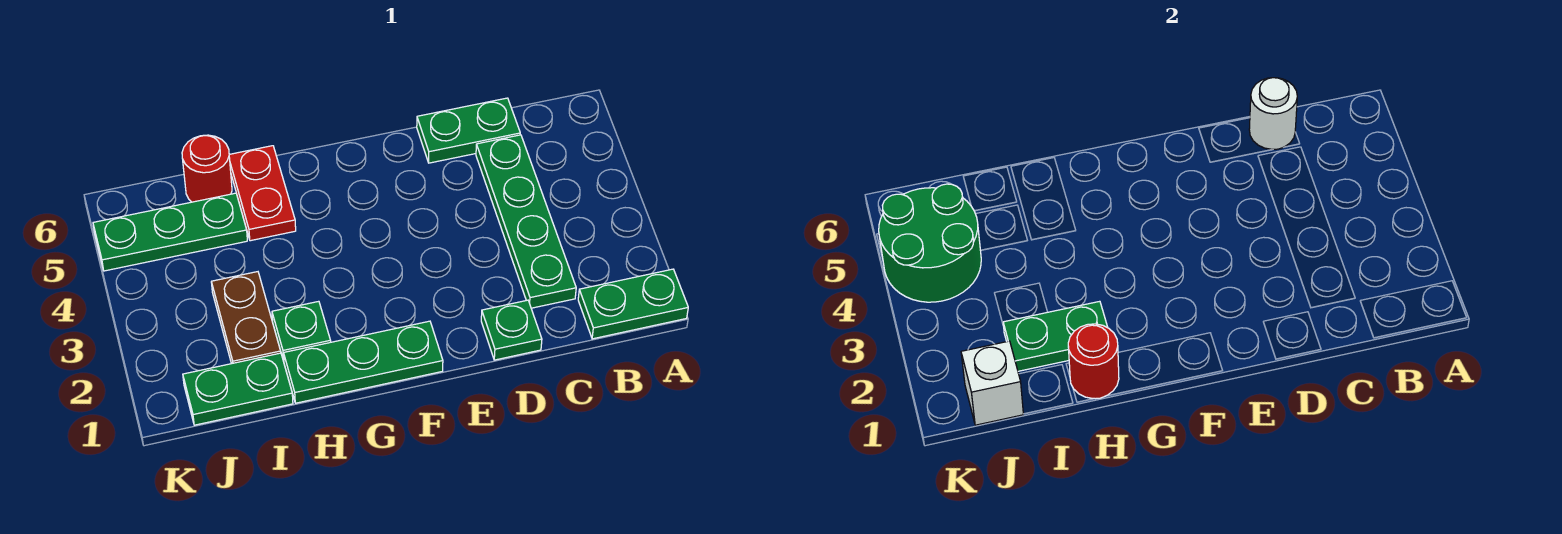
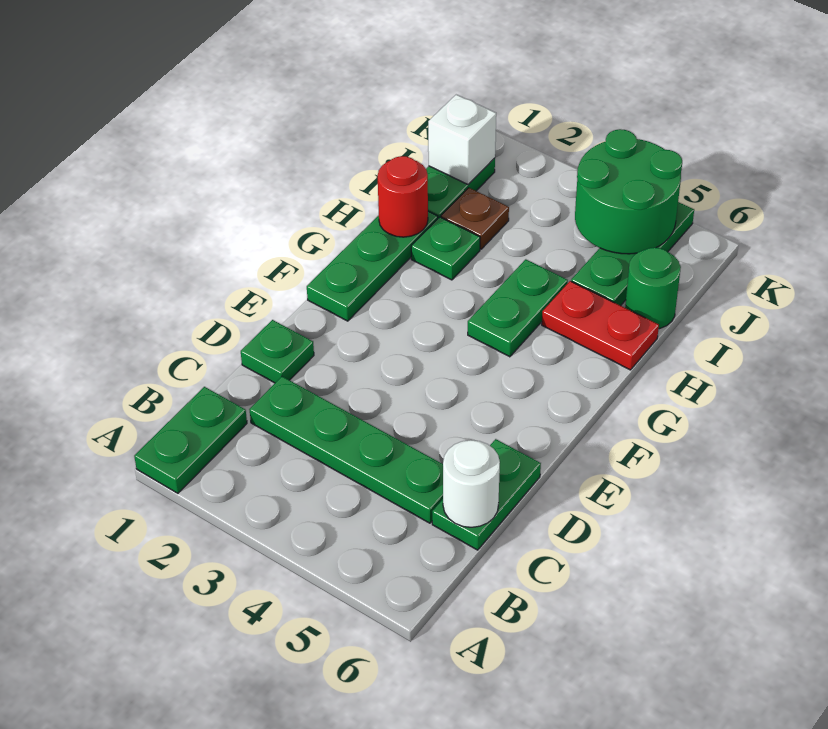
green plate H2:I2 level 2 -> green plate G4:H4 level 1
brown plate I2:I3 level 1 -> brown plate I2 level 1
red round brick I6 level 1 -> green round brick I6 level 1

